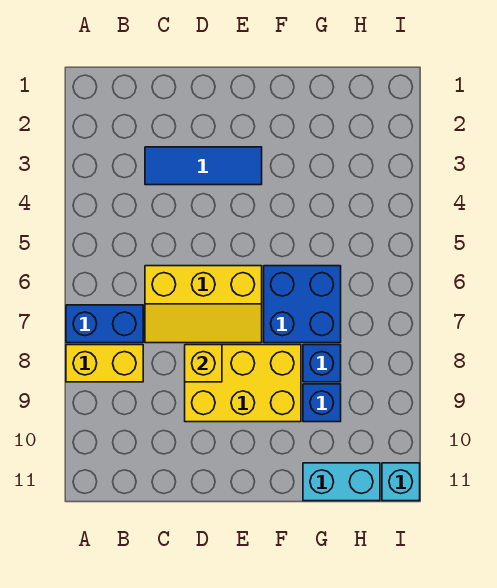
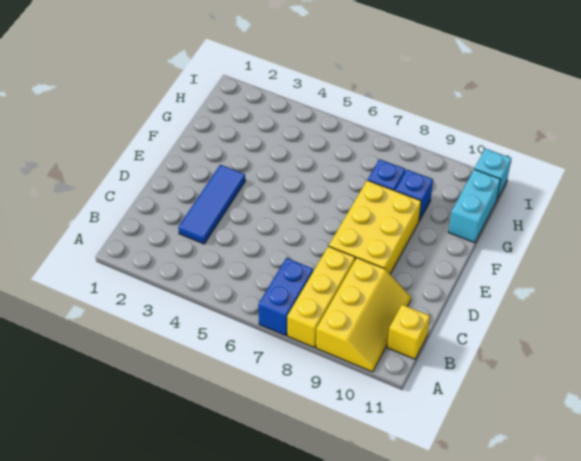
yellow brick A8:B8 level 1 -> yellow brick A8:C8 level 1
yellow slope C6:E7 level 1 top 6 -> yellow slope A9:C10 level 1 top 9
yellow brick D8 level 2 -> yellow brick B11 level 1
blue brick F6:G7 level 1 -> none

